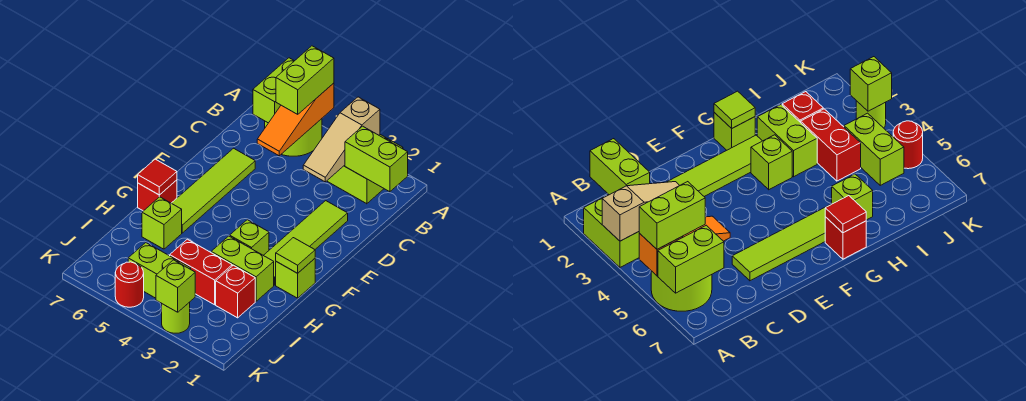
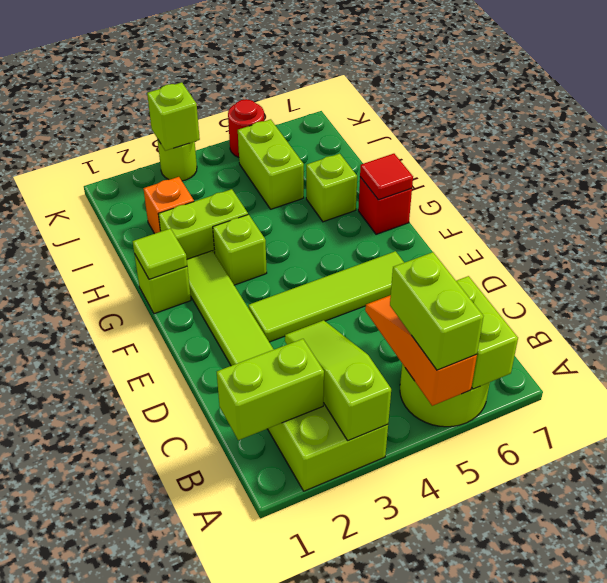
tan slope A3:C3 level 2 top A -> lime slope A3:C3 level 2 top A
lime tile D6:G6 level 1 -> lime tile E3:E6 level 1
red brick I2 level 1 -> orange brick I2 level 1
red brick I3:I4 level 1 -> none
lime brick J4:J5 level 1 -> lime brick I5:J5 level 1

